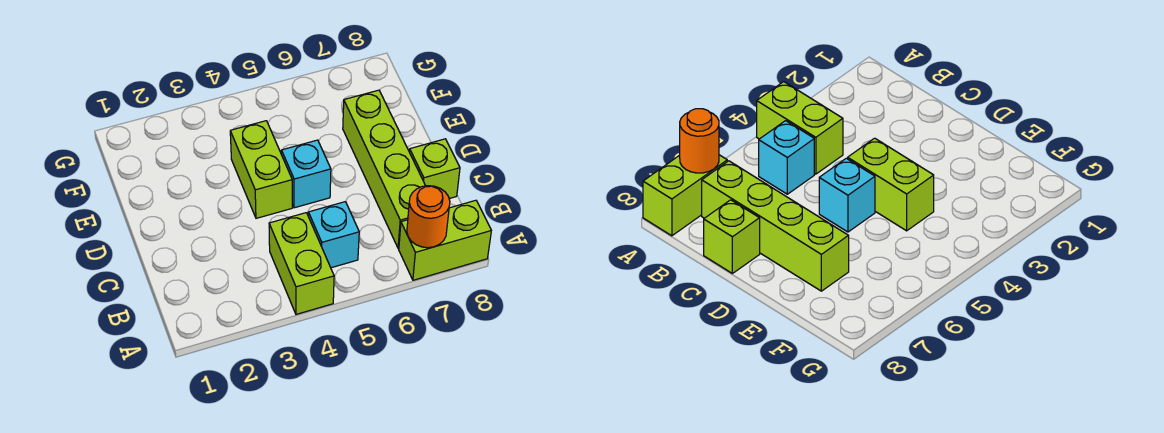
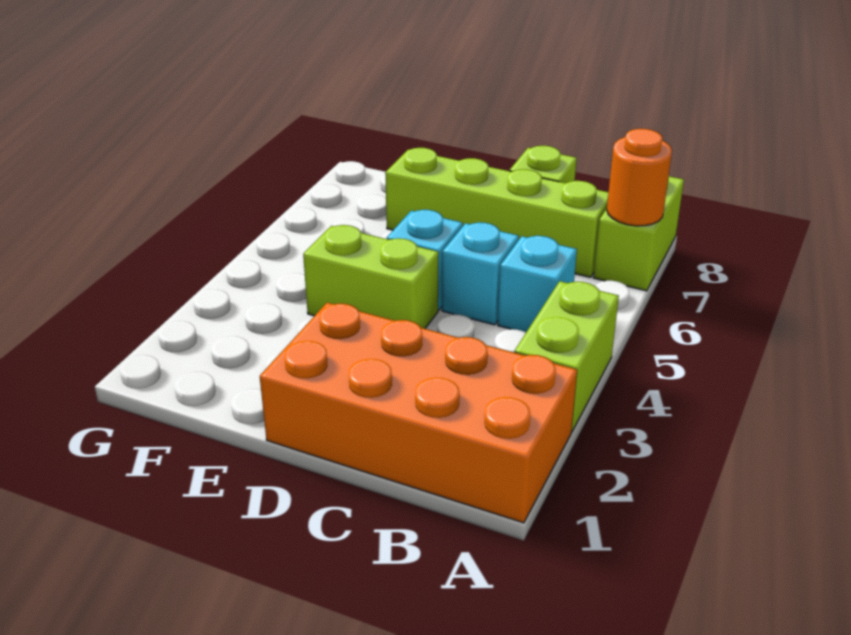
none -> orange brick A1:D2 level 1
lime brick A4:B4 level 1 -> lime brick A3:A4 level 1
none -> cyan brick C5 level 1

